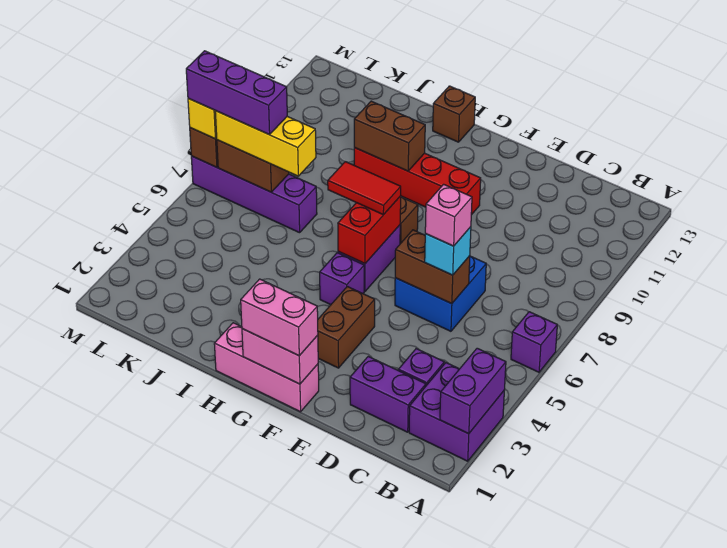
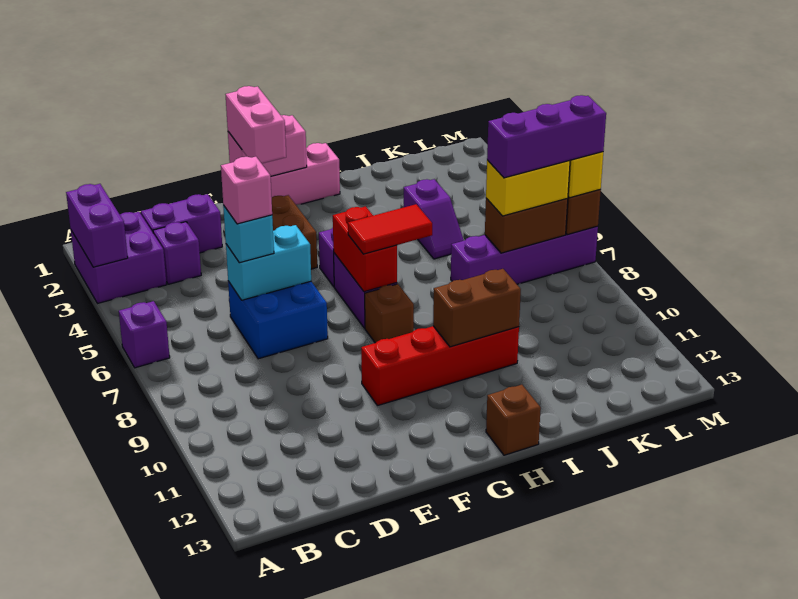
brown brick D6:E6 level 2 -> cyan brick D6:E6 level 2
pink brick F1:G1 level 3 -> pink brick F1:F2 level 3
none -> purple slope J4:J5 level 1 top 4
yellow brick J7:L7 level 3 -> yellow brick K7:L7 level 3

